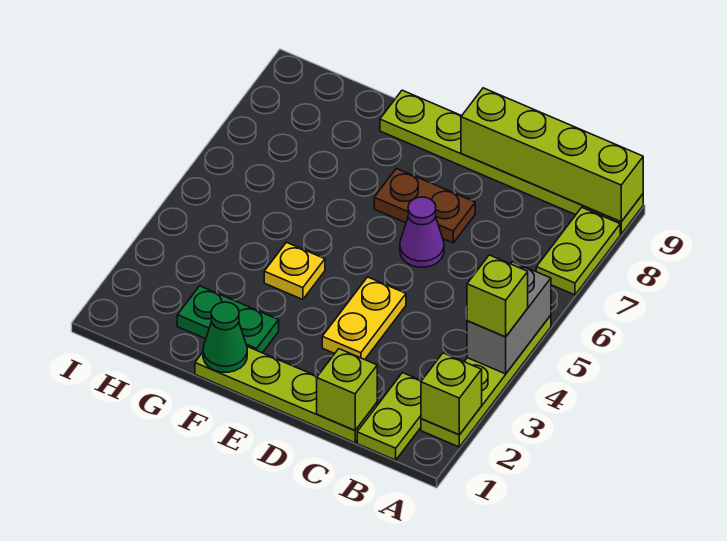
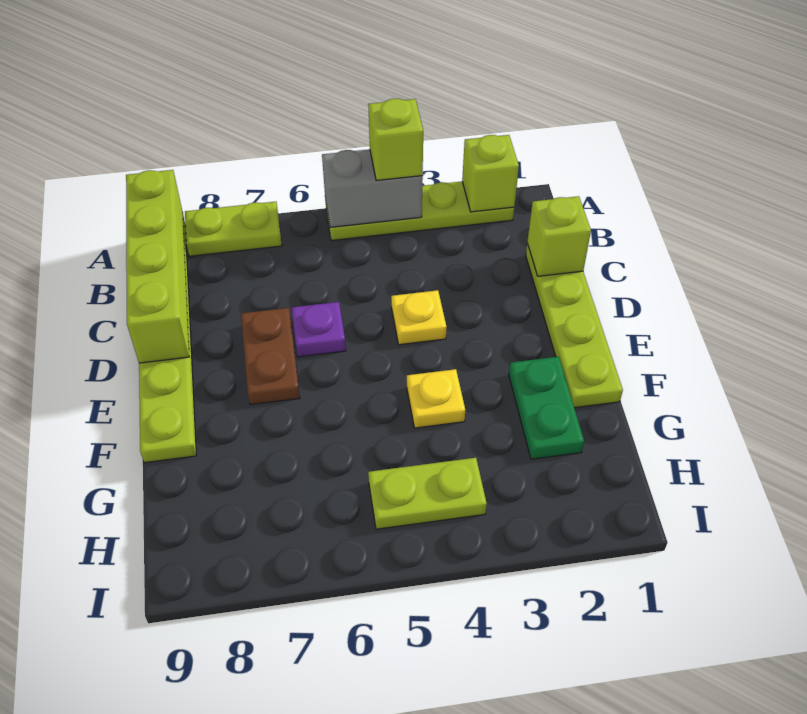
lime plate B1:B2 level 1 -> lime plate H4:H5 level 1
yellow plate D3:D4 level 1 -> yellow plate D4 level 1
purple cone D6 level 1 -> purple plate D6 level 1
green cone F1 level 2 -> none

